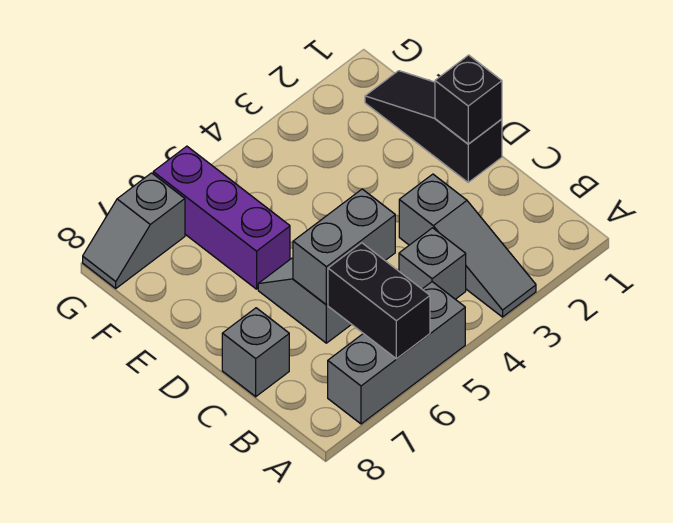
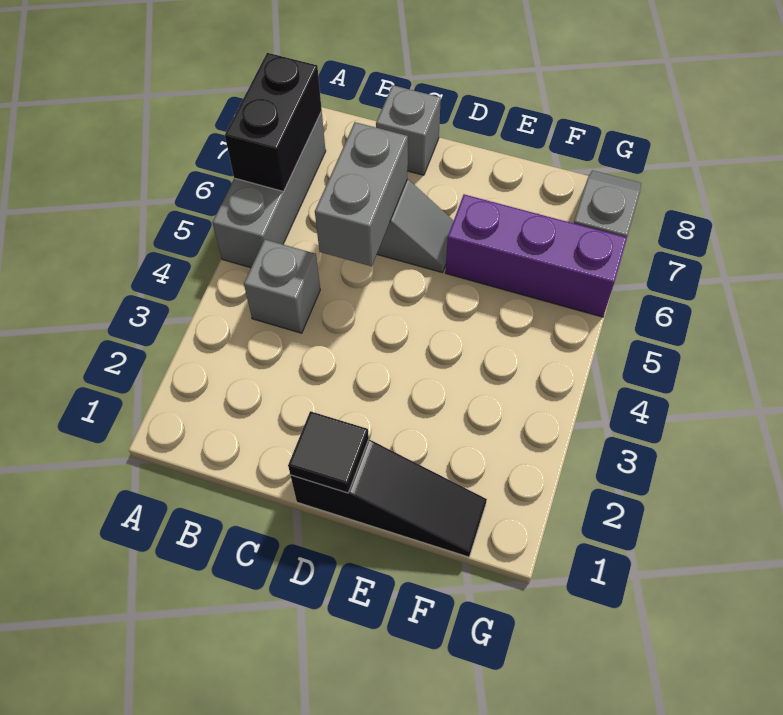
grey slope A3:C3 level 1 top C -> none
black brick A6:B6 level 2 -> black brick A6:A7 level 2
black brick D1 level 2 -> black tile D1 level 2

